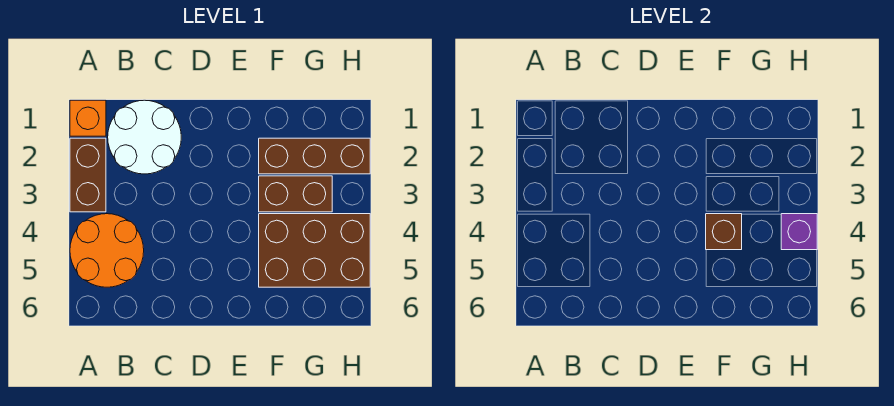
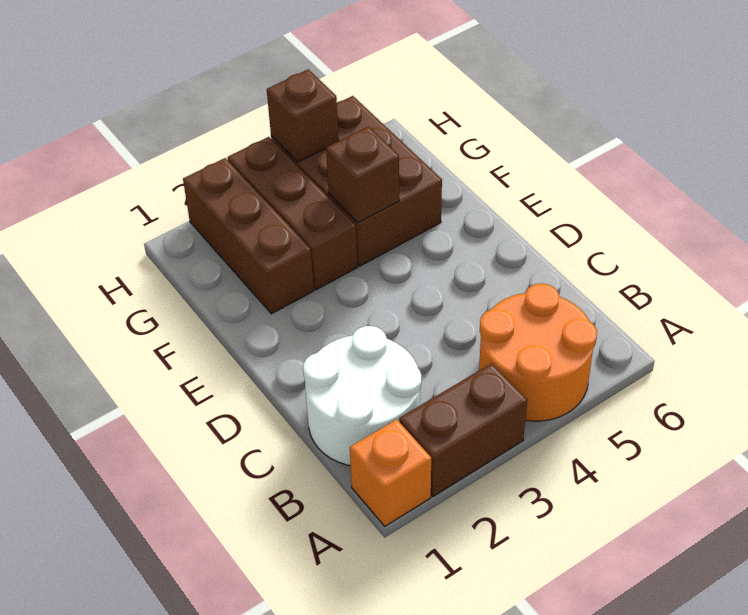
brown brick F3:G3 level 1 -> brown brick F3:H3 level 1
purple brick H4 level 2 -> brown brick H4 level 2

